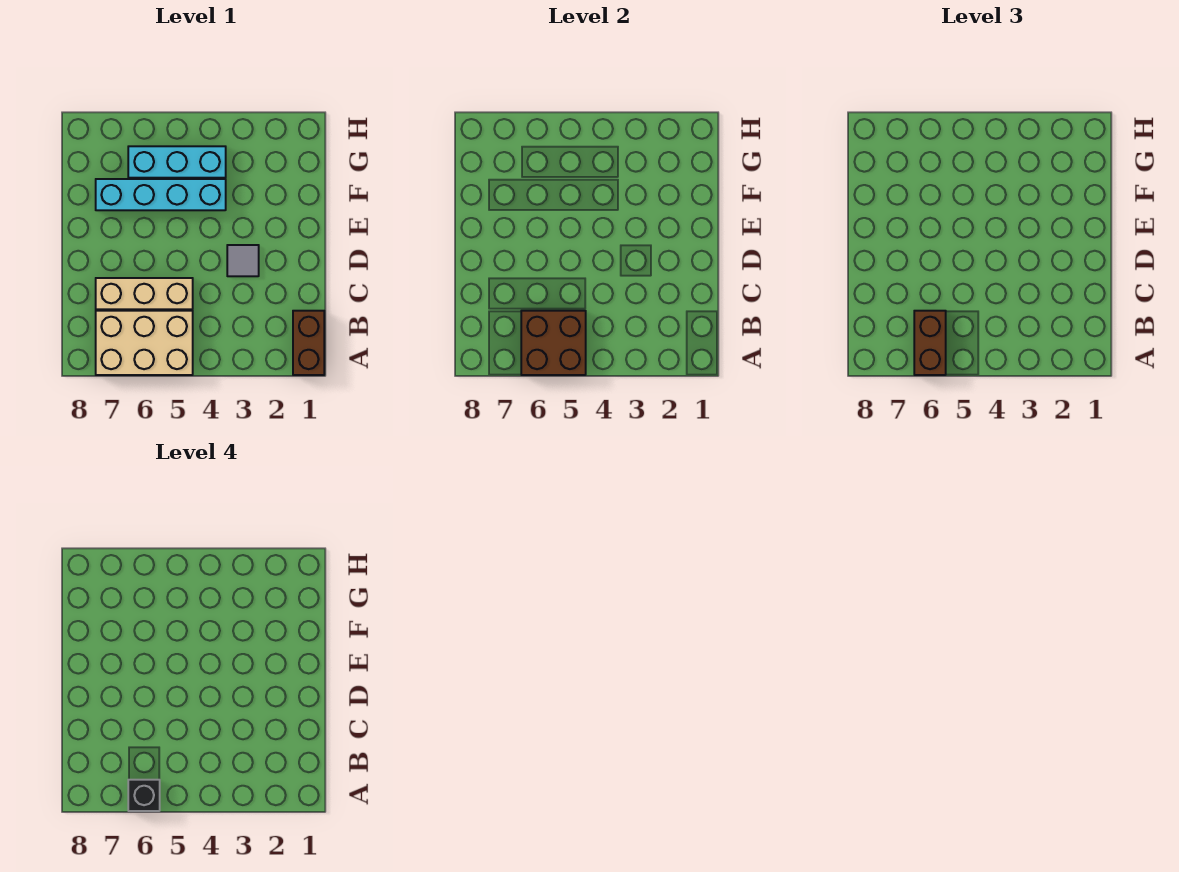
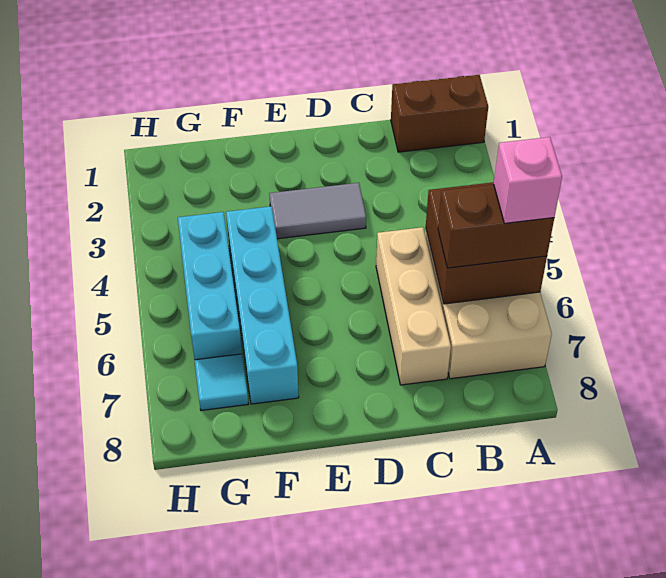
black brick A6 level 4 -> pink brick A6 level 4
grey tile D3 level 1 -> grey tile D3:E3 level 1
none -> cyan tile G7 level 1

